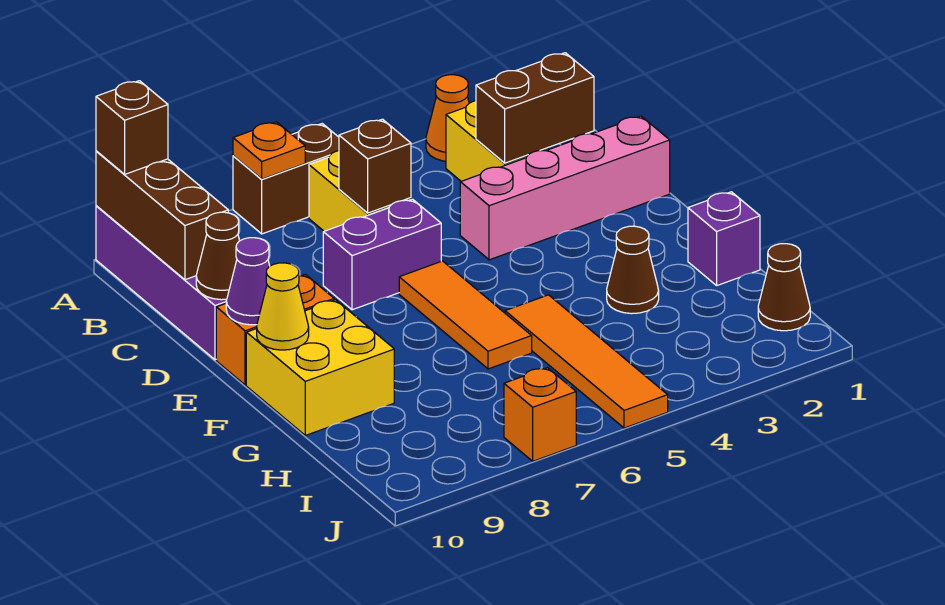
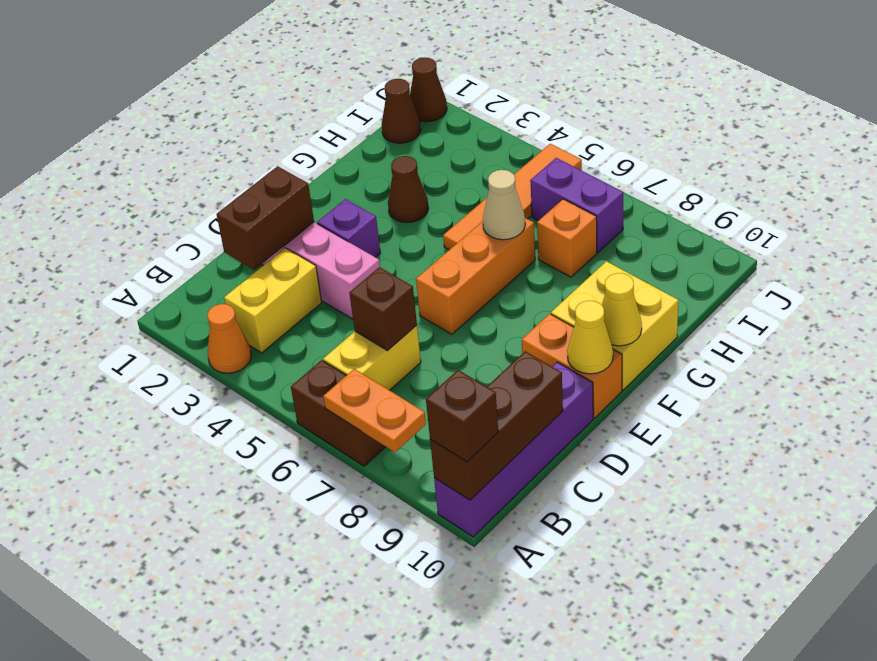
orange plate A7 level 2 -> orange plate A7:A8 level 2
brown brick C2:C3 level 2 -> brown brick C2:D2 level 2
purple brick D6:D7 level 1 -> purple brick I6:I7 level 1
brown cone D10 level 2 -> brown cone J1 level 1
orange tile E6:G6 level 1 -> orange brick E6:G6 level 1
purple cone E10 level 2 -> yellow cone E10 level 2
purple brick G1 level 1 -> purple brick E3 level 1
none -> tan cone G6 level 2
orange brick J7 level 1 -> orange brick H7 level 1

